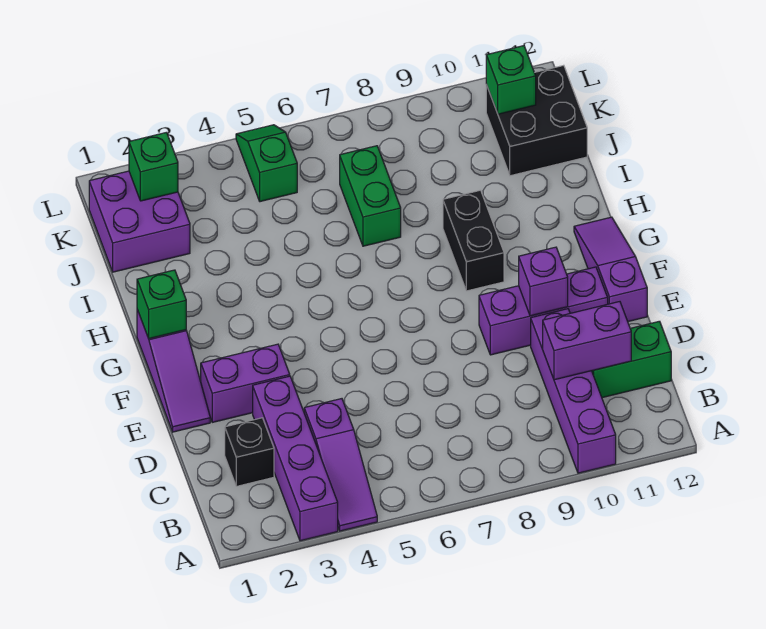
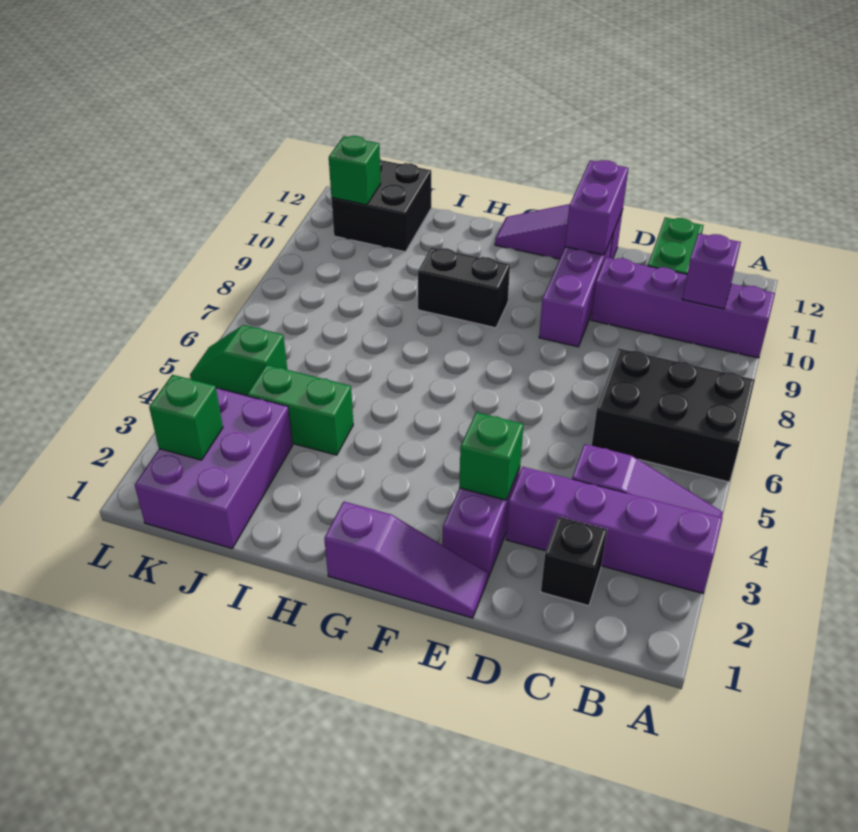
none -> black brick A6:C7 level 1
purple brick C10:C11 level 2 -> purple brick E11:E12 level 2
purple brick E10 level 2 -> purple brick B10 level 2
green brick G1 level 2 -> green brick E3 level 2
green brick I7:J7 level 1 -> green brick I4:J4 level 1
purple brick J1:K2 level 1 -> purple brick J1:K3 level 1

